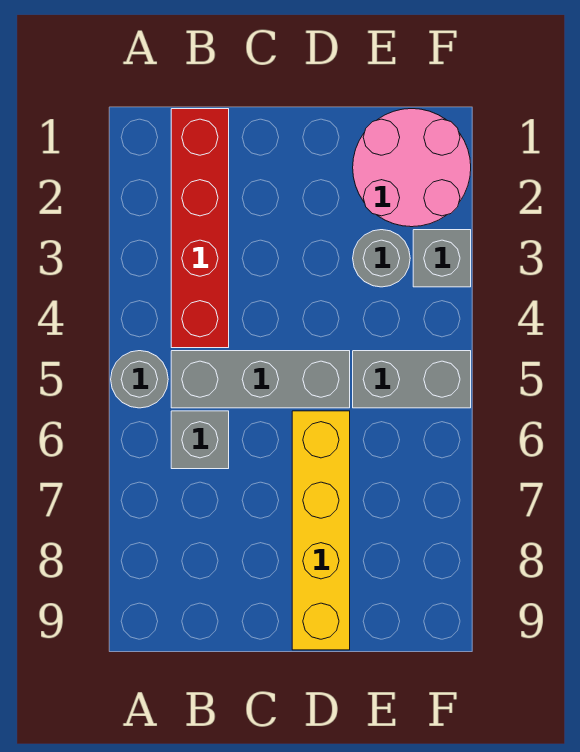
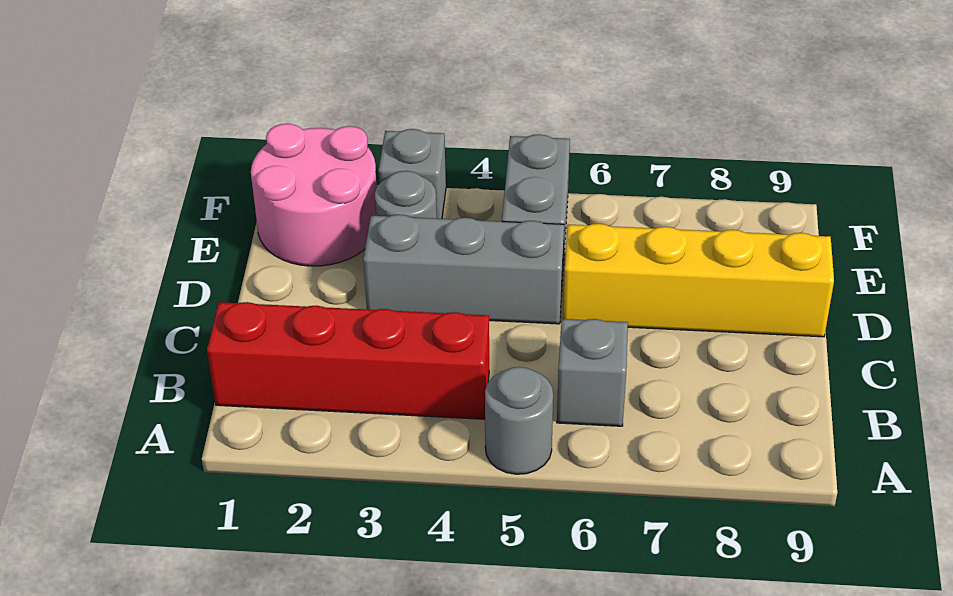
grey brick B5:D5 level 1 -> grey brick D3:D5 level 1

